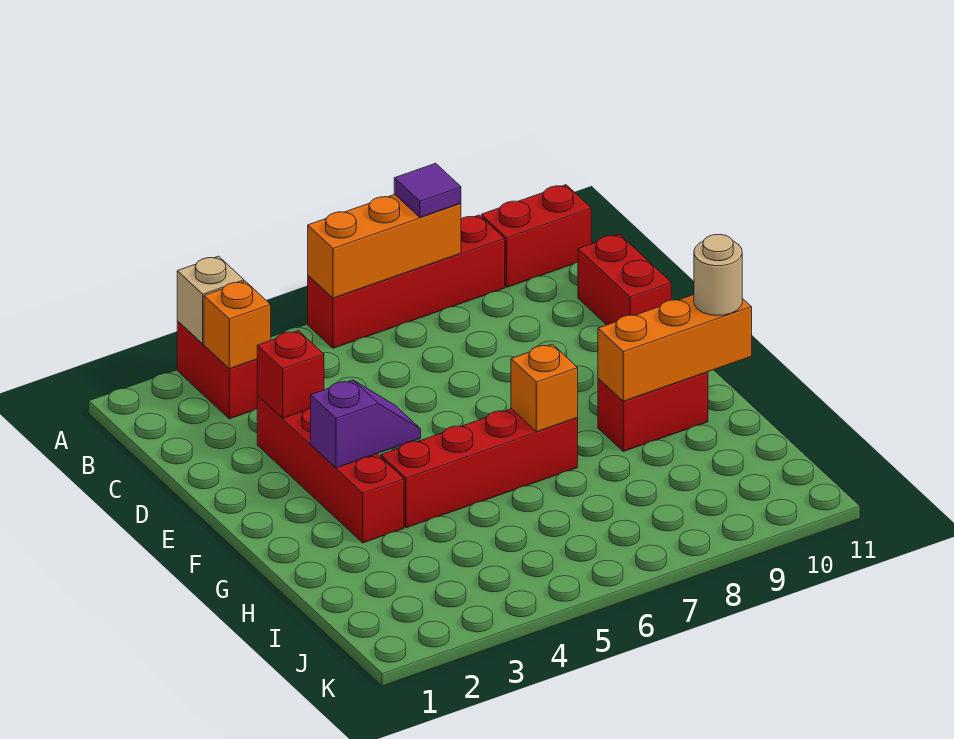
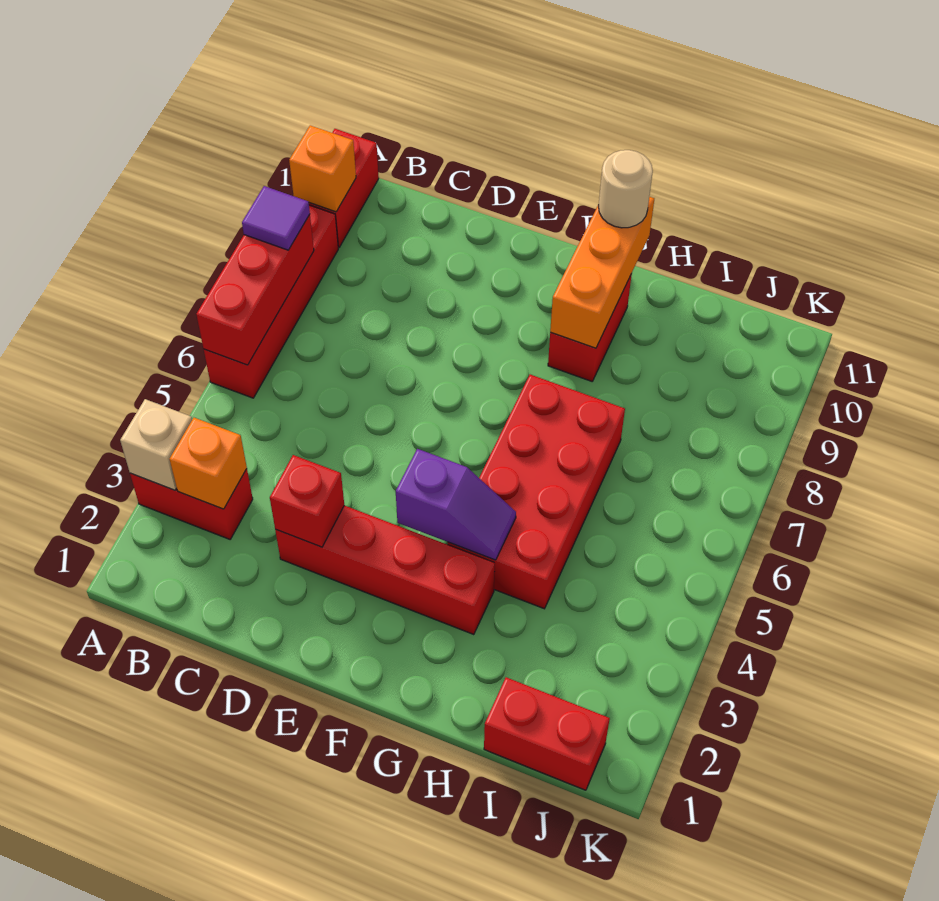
orange brick A6:A8 level 2 -> red brick A6:A8 level 2
red brick C11:D11 level 1 -> red brick I1:J1 level 1
purple slope F3:F4 level 2 top 3 -> purple slope F4:G4 level 2 top F
red brick G4:G7 level 1 -> red brick G4:H7 level 1
orange brick G7 level 2 -> orange brick A10 level 2

